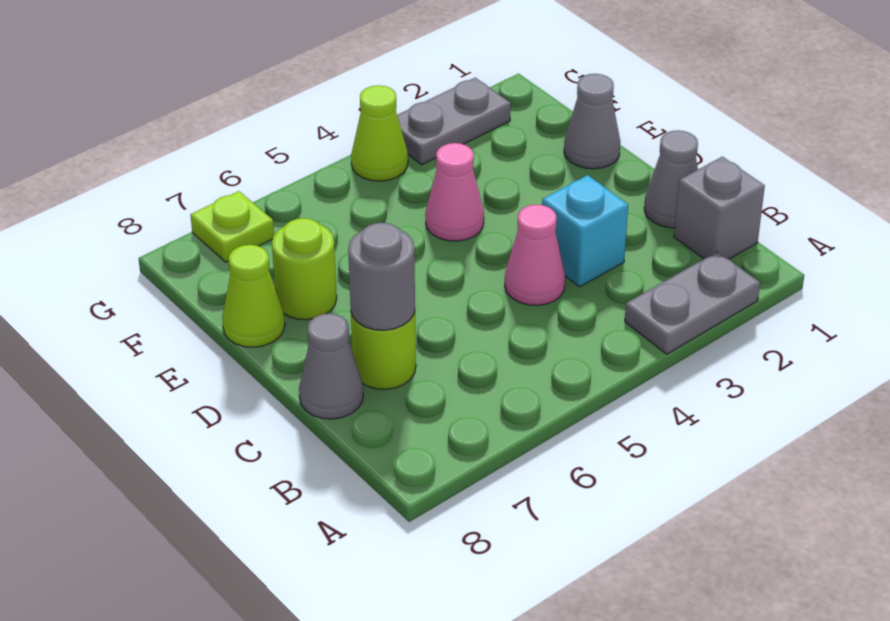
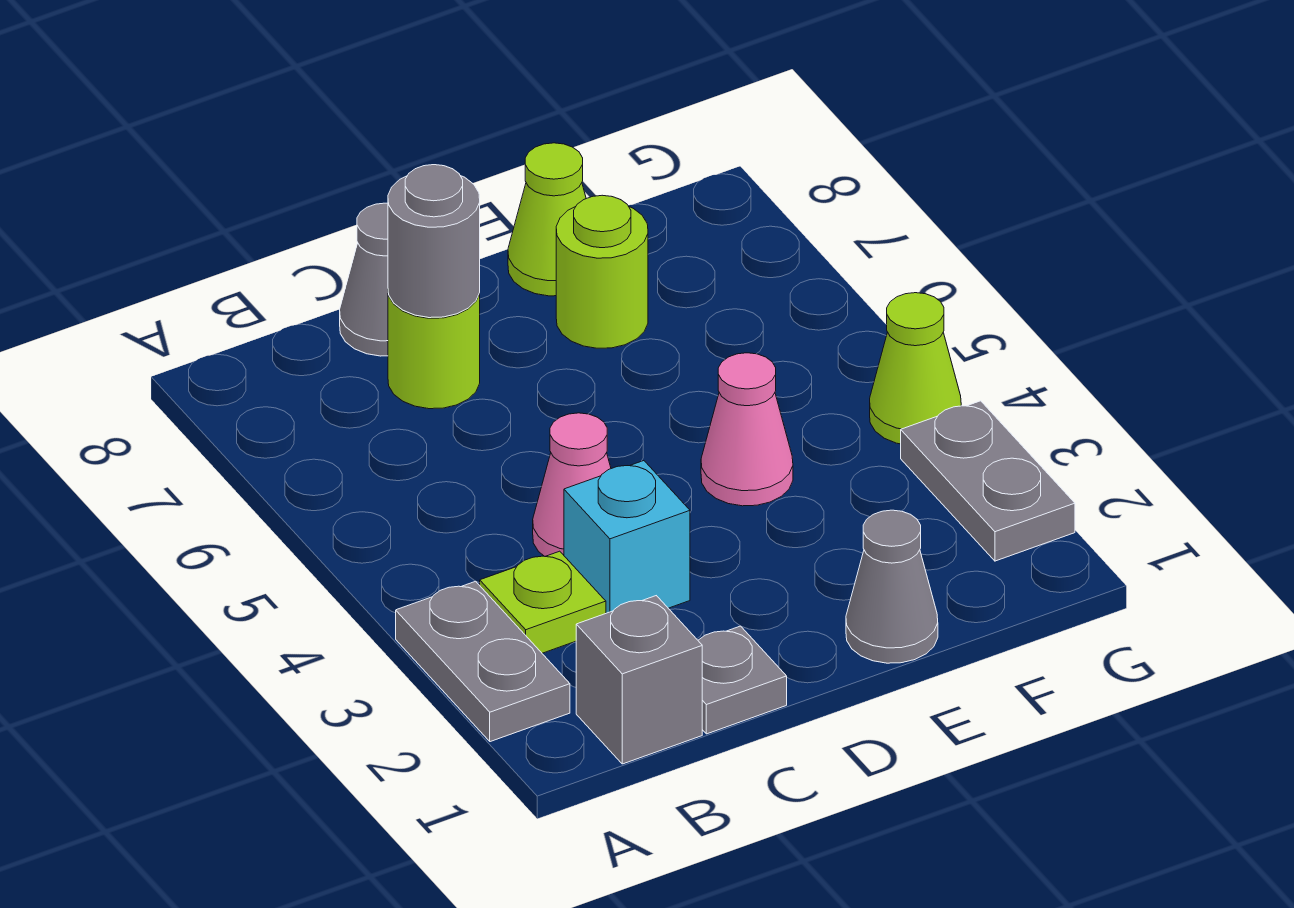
grey cone C1 level 1 -> grey plate C1 level 1
lime plate G7 level 1 -> lime plate B3 level 1

